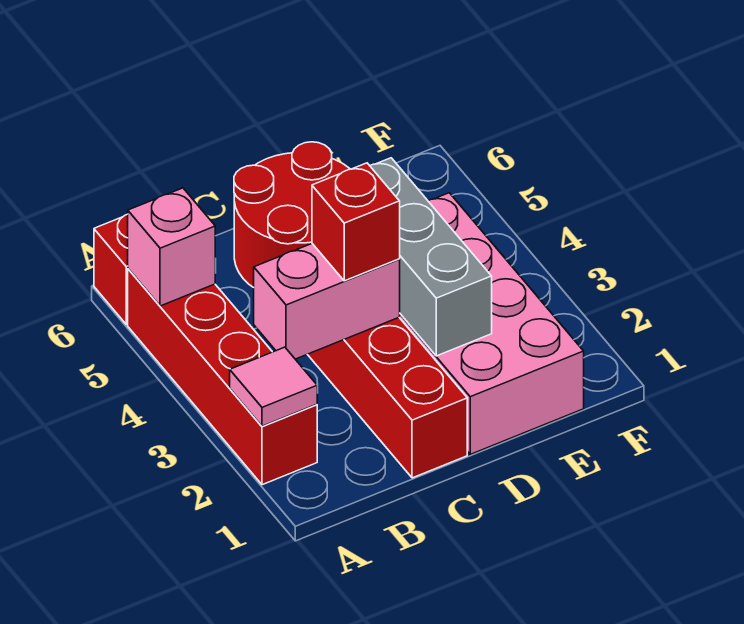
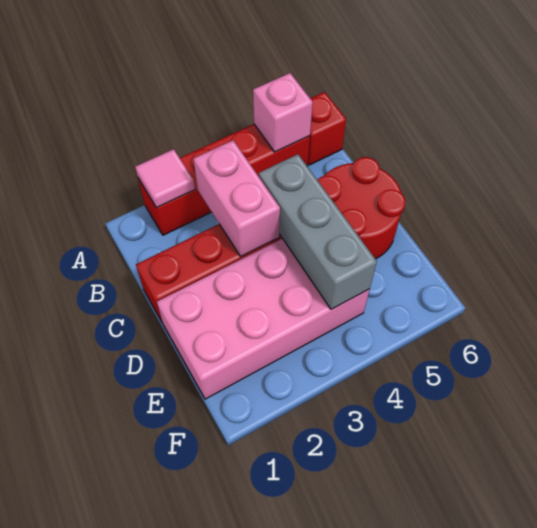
red brick C3 level 3 -> none
grey brick D2:D4 level 2 -> grey brick C4:E4 level 2

